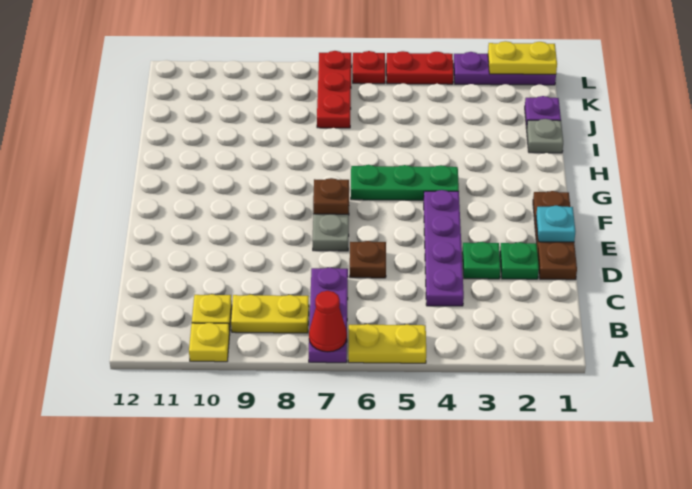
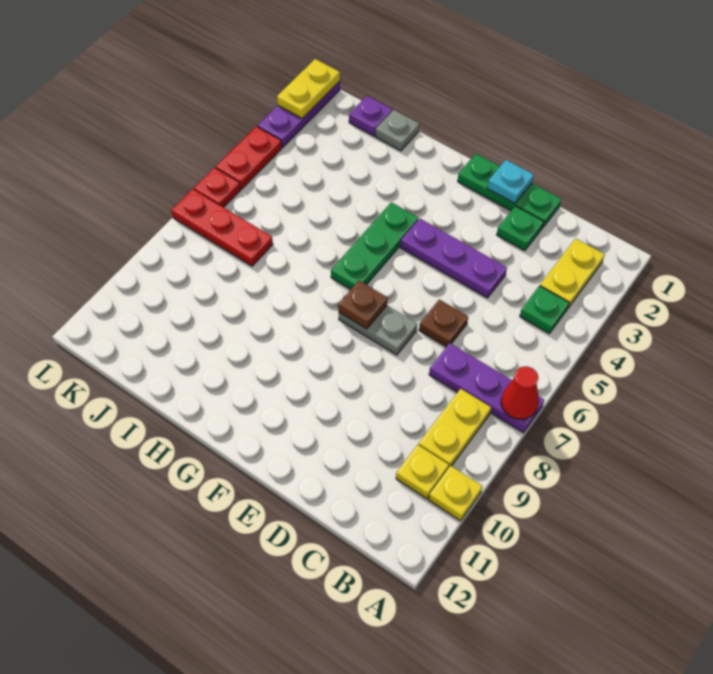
yellow plate A5:A6 level 1 -> yellow plate B2:B3 level 1
purple plate C4:F4 level 1 -> purple plate D4:F4 level 1
brown plate D1:F1 level 1 -> green plate D1:F1 level 1
green plate D3 level 1 -> green plate B4 level 1

